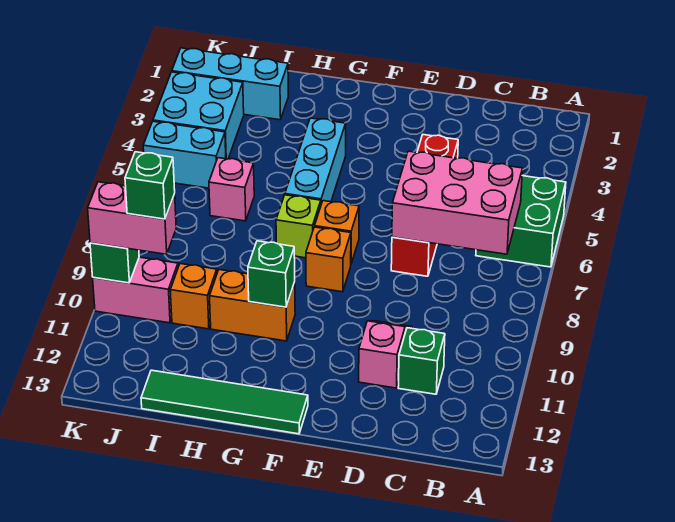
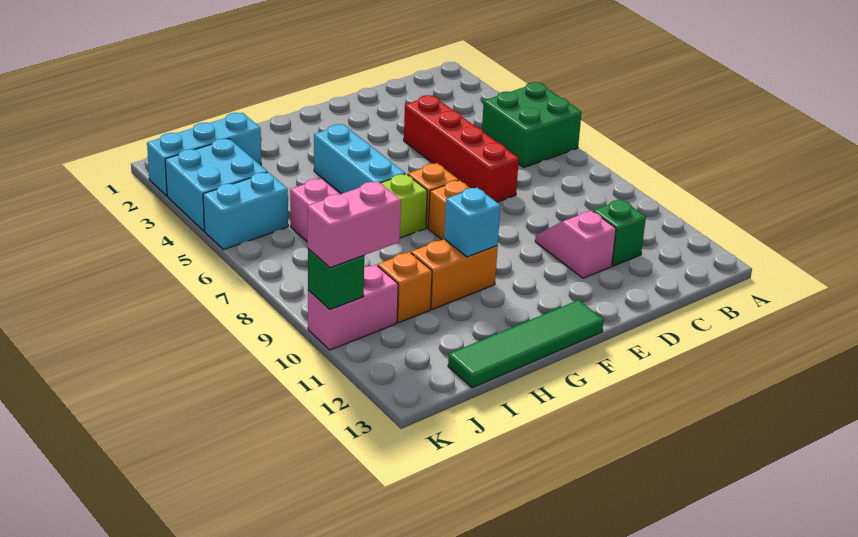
pink brick B6:D7 level 2 -> none
green brick G10 level 2 -> cyan brick G10 level 2
green brick J10 level 4 -> none

